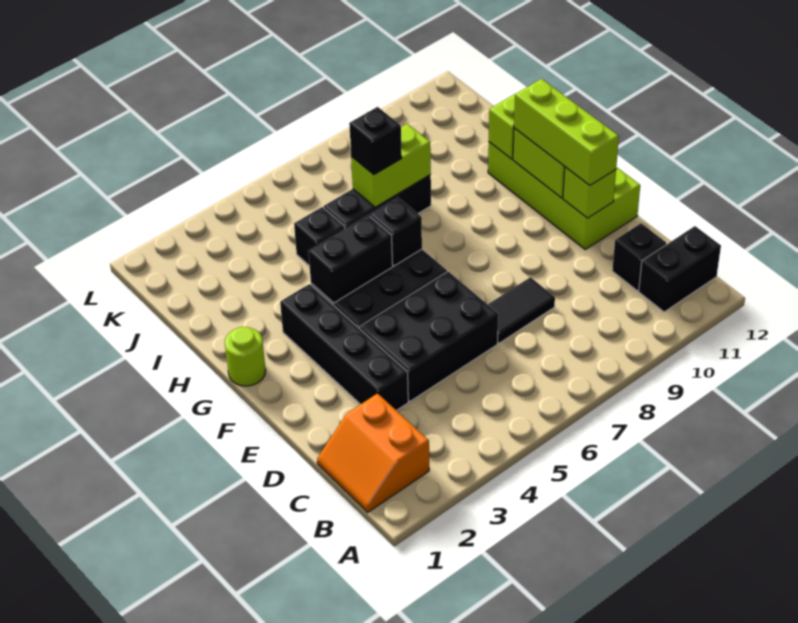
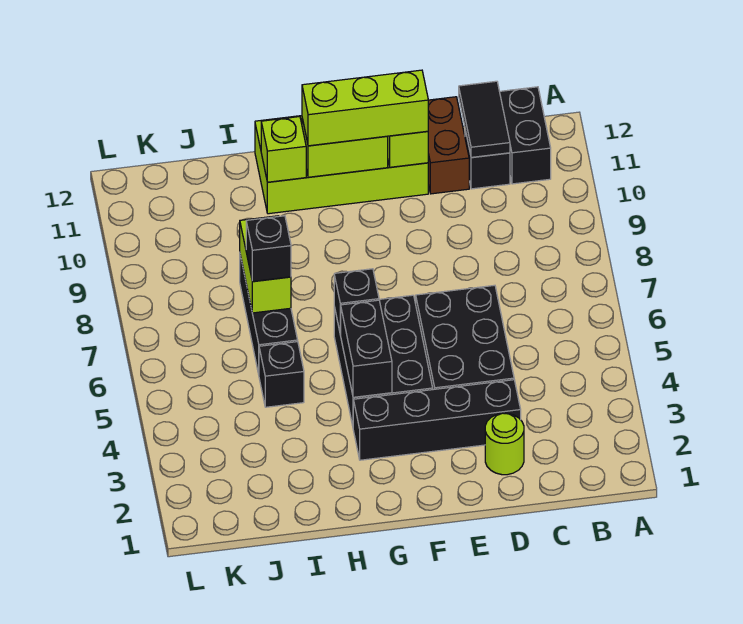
orange slope B1:C2 level 1 top 2 -> none
black tile D7:D8 level 1 -> black tile C11:C12 level 2
none -> brown brick D11:D12 level 1
lime round brick G1 level 1 -> lime round brick D2 level 1

